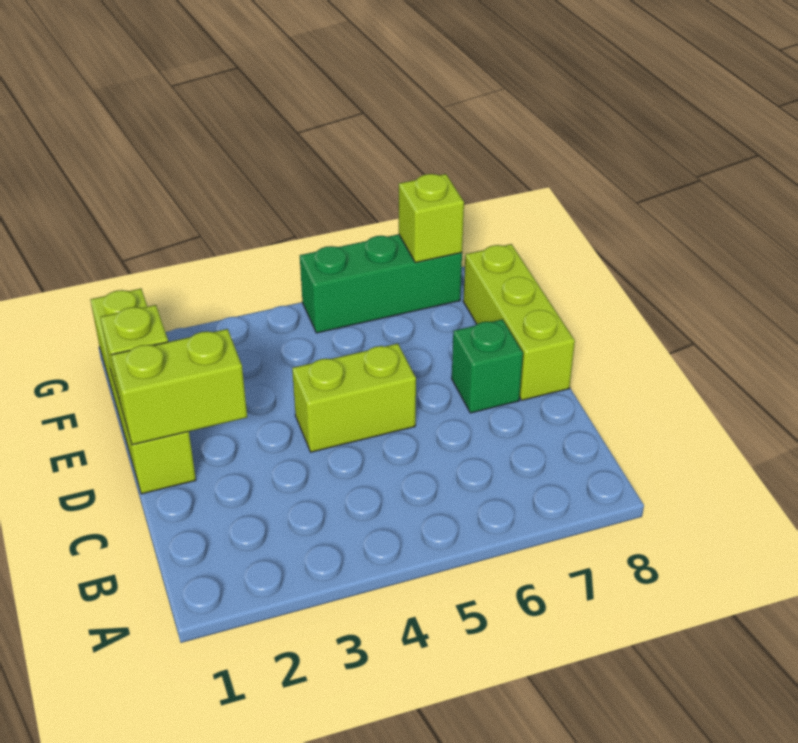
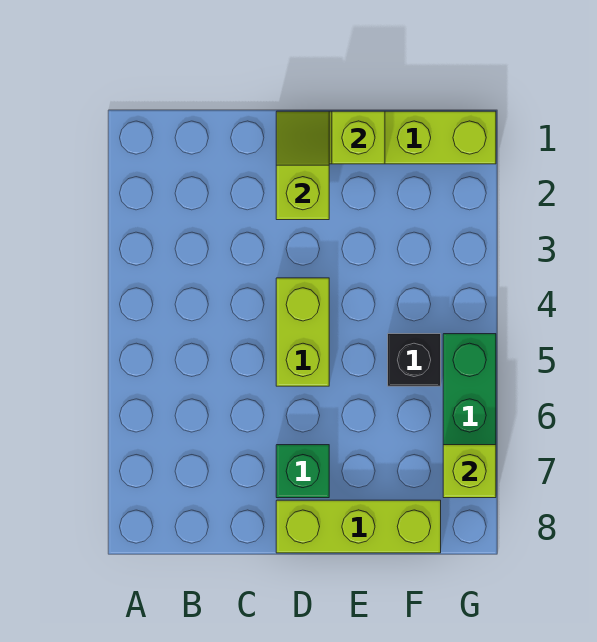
lime brick D1:D2 level 2 -> lime slope D1:D2 level 2 top 2
none -> black brick F5 level 1

